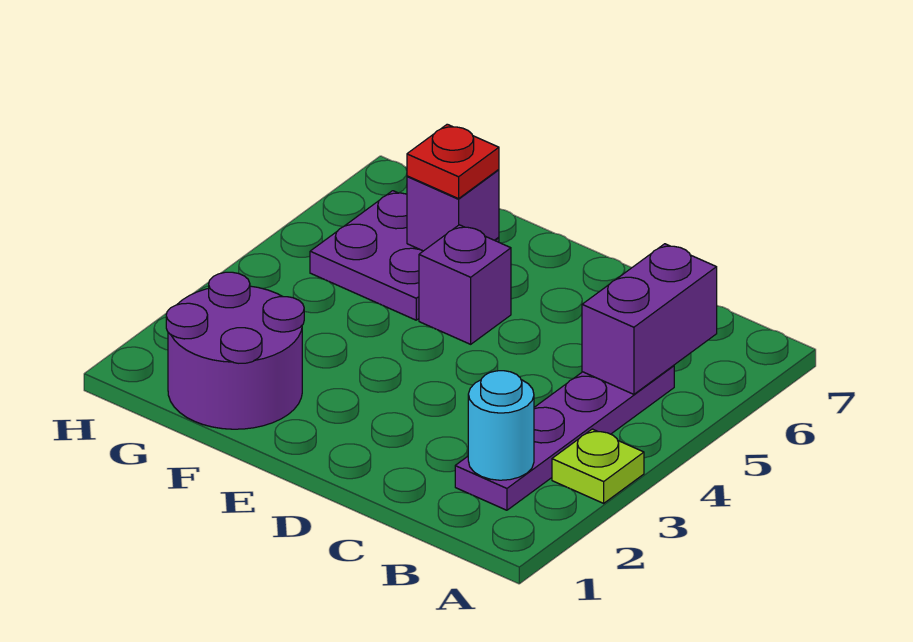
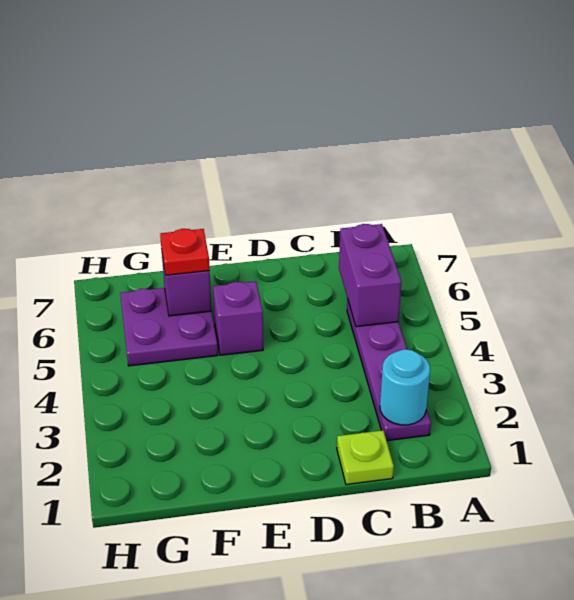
lime plate A3 level 1 -> lime plate C1 level 1
purple round brick F1:G2 level 1 -> none

